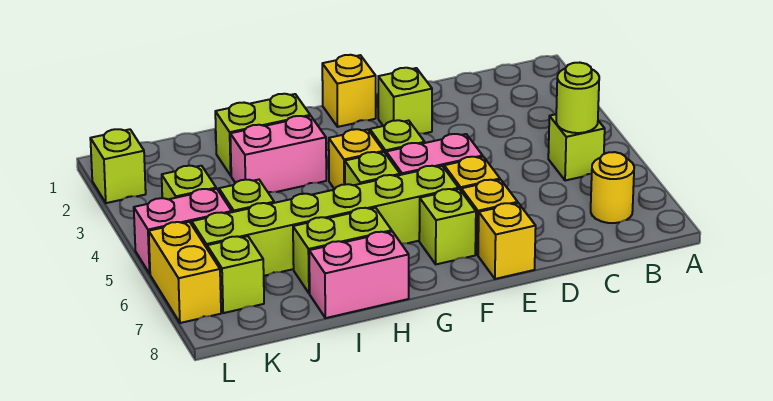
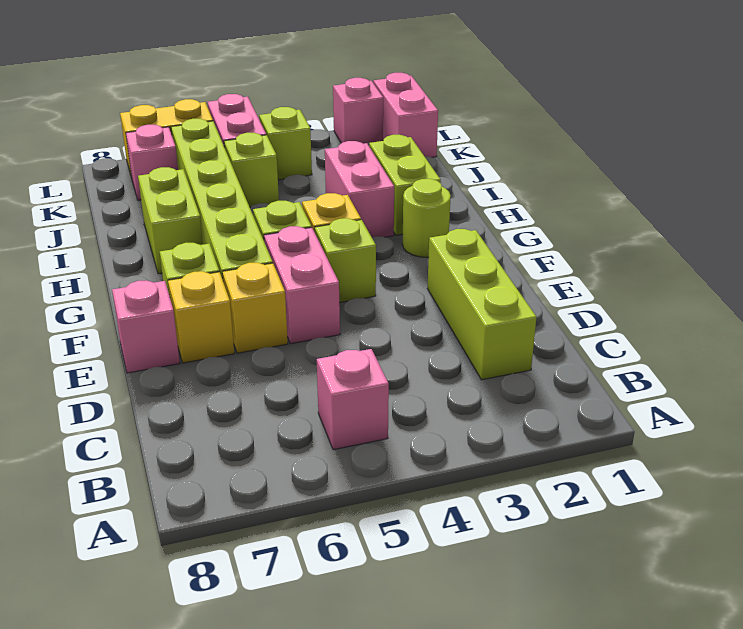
lime brick B5 level 1 -> pink brick B5 level 1
lime round brick B5 level 2 -> lime round brick G2 level 1
yellow round brick B7 level 1 -> none
lime brick E2 level 1 -> lime brick C2:E2 level 1
yellow brick E8 level 1 -> pink brick E8 level 1
yellow brick F1 level 1 -> none
pink brick H8:I8 level 1 -> pink brick K1:L1 level 1
lime brick K7 level 1 -> pink brick K7 level 1
lime brick L2 level 1 -> pink brick L2 level 1

